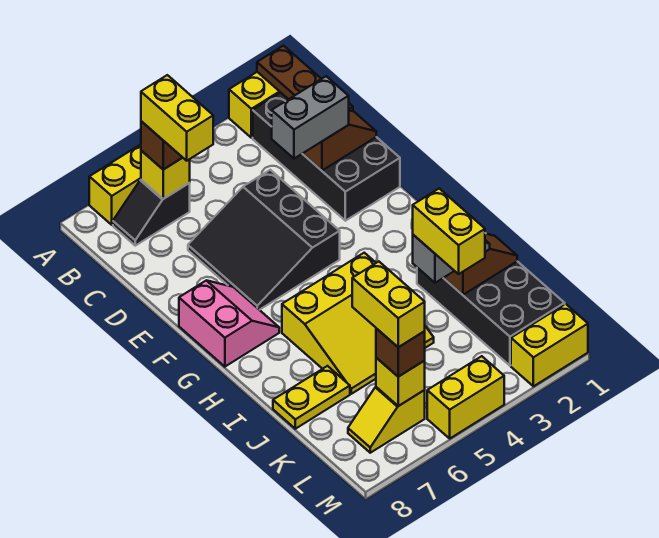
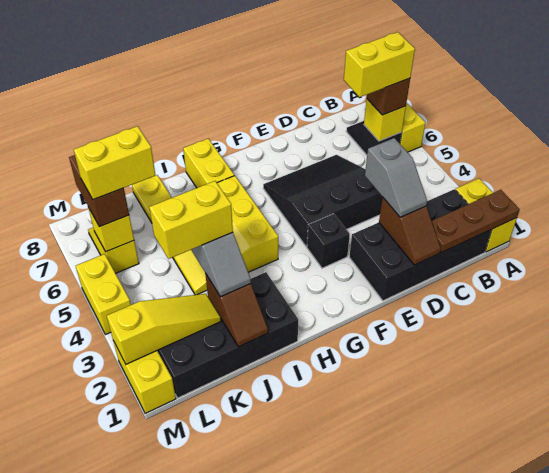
grey brick D2:D3 level 3 -> grey slope D2:D3 level 3 top 3
none -> black brick F3 level 1
pink slope F7:G8 level 1 top 8 -> none
none -> yellow brick H7:H8 level 1
none -> yellow slope K2:M2 level 2 top M
brown brick L6 level 3 -> brown brick L6:L7 level 3

